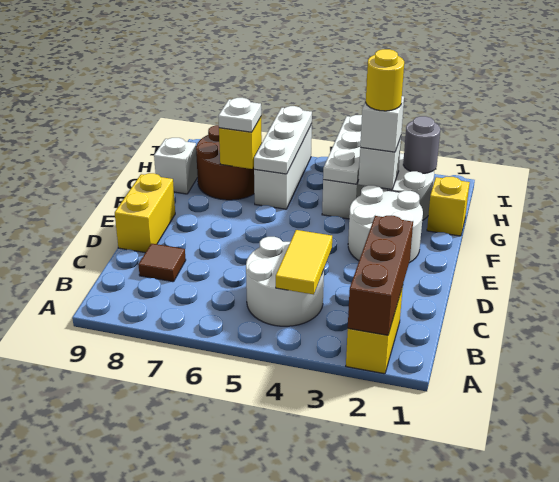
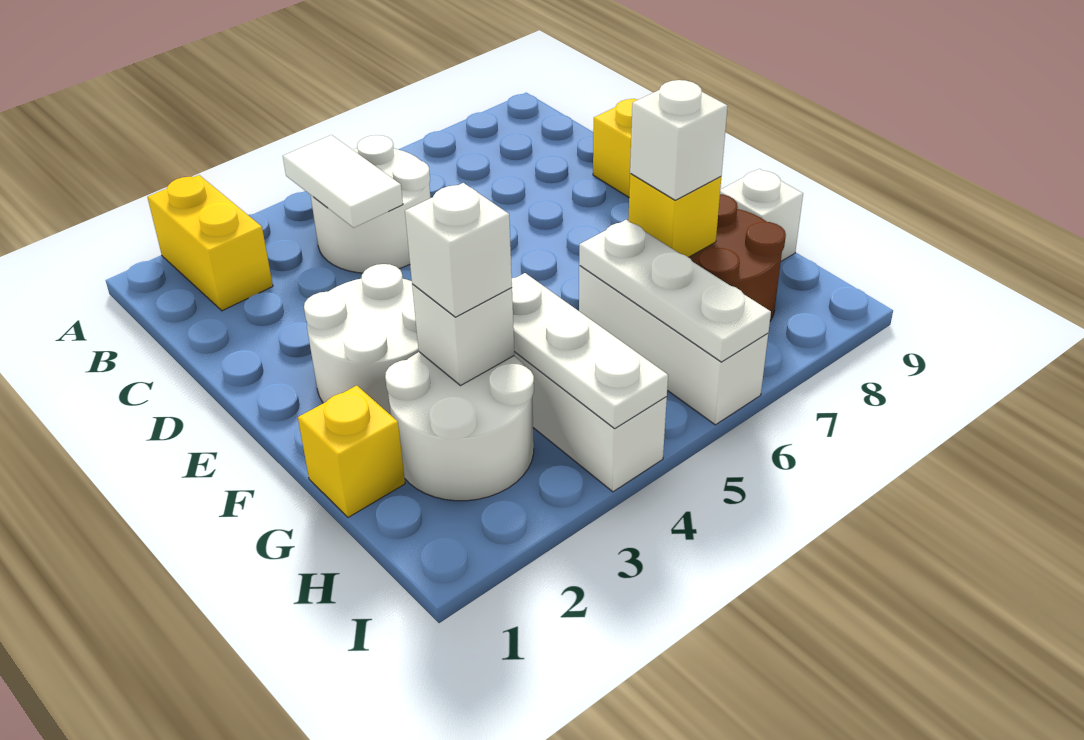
brown brick A2:C2 level 2 -> none
yellow tile B4:C4 level 2 -> white tile B4:C4 level 2
brown tile C8 level 1 -> none
yellow round brick G3 level 4 -> none
white plate G7 level 3 -> white brick G7 level 3
grey round brick H2 level 2 -> none

